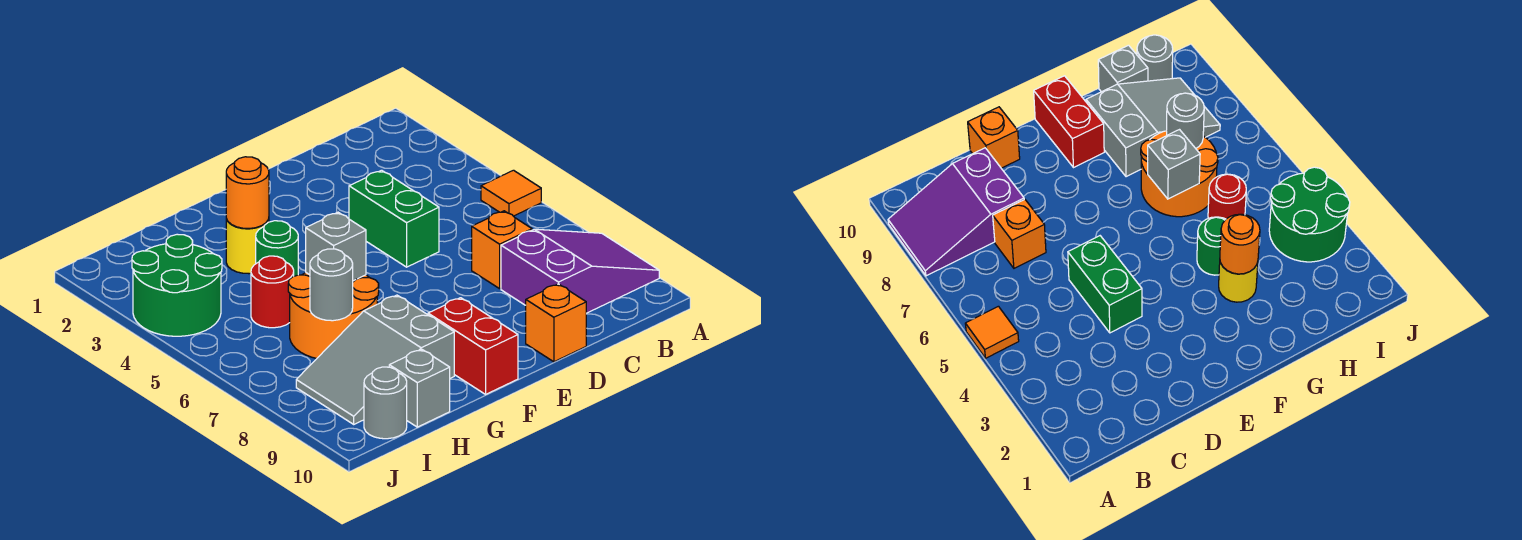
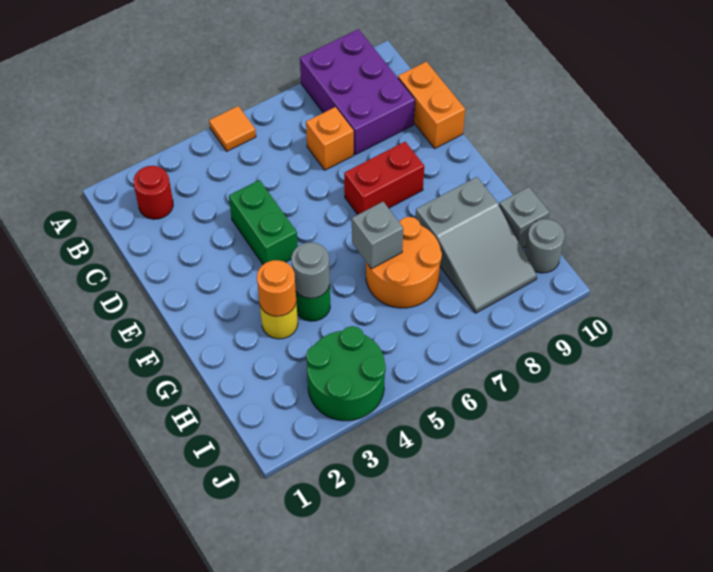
purple slope A8:C9 level 1 top C -> purple brick A8:C9 level 1
green brick D4:D5 level 1 -> green brick D4:E4 level 1
orange brick D10 level 1 -> orange brick C10:D10 level 1
red brick F9:F10 level 1 -> red brick E7:E8 level 1
red round brick H5 level 1 -> red round brick B2 level 1
grey round brick H7 level 2 -> grey round brick G4 level 2

